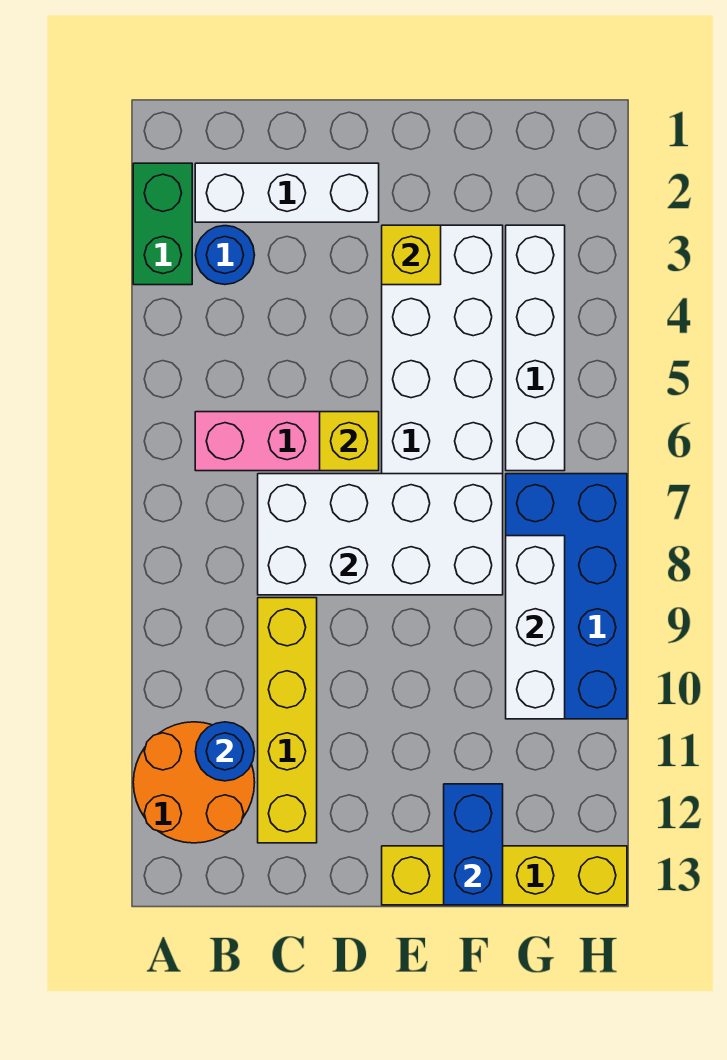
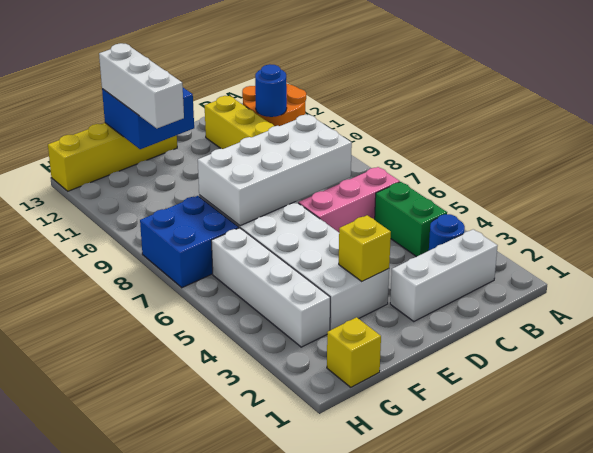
green brick A2:A3 level 1 -> green brick B4:B5 level 1
yellow brick D6 level 2 -> yellow brick G1 level 1
blue brick F12:F13 level 2 -> blue brick E12:F13 level 2
blue brick G7:H10 level 1 -> blue brick G7:H8 level 1
white brick G8:G10 level 2 -> white brick F11:F13 level 3

